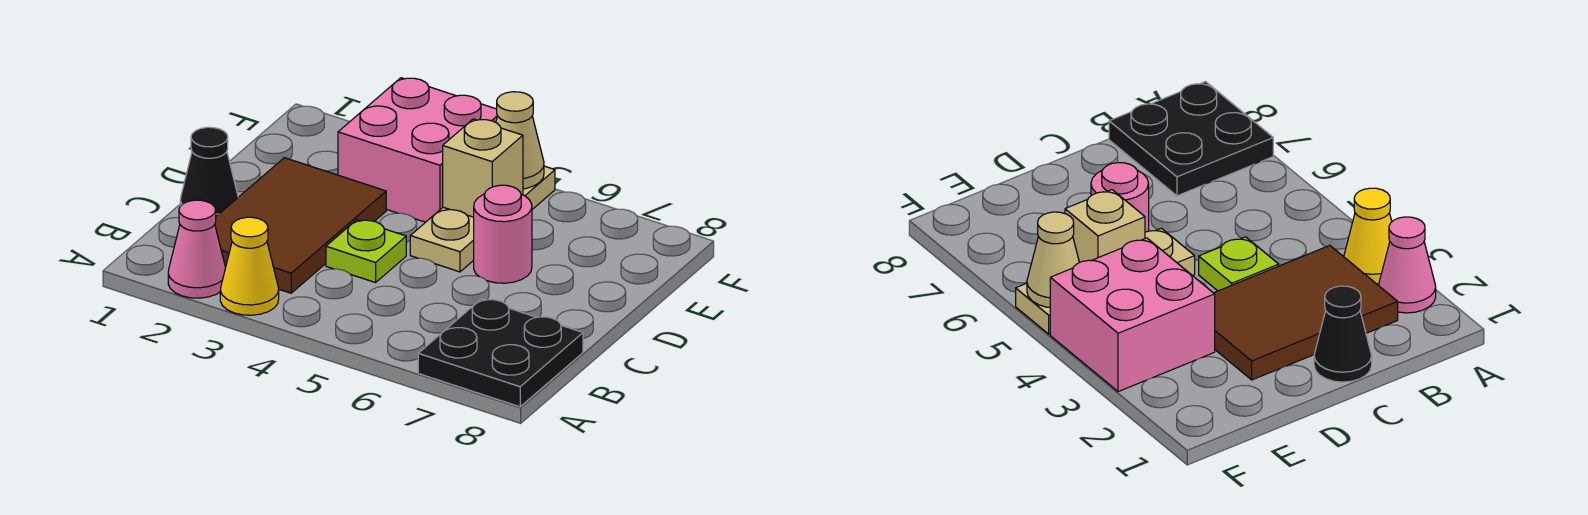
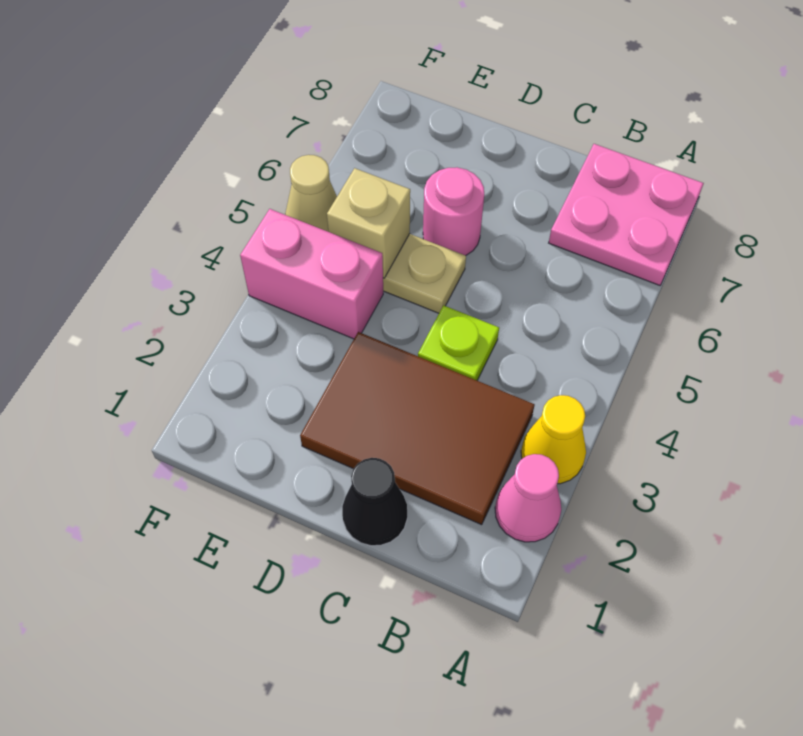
black plate A7:B8 level 1 -> pink plate A7:B8 level 1
pink brick E3:F4 level 1 -> pink brick E4:F4 level 1

